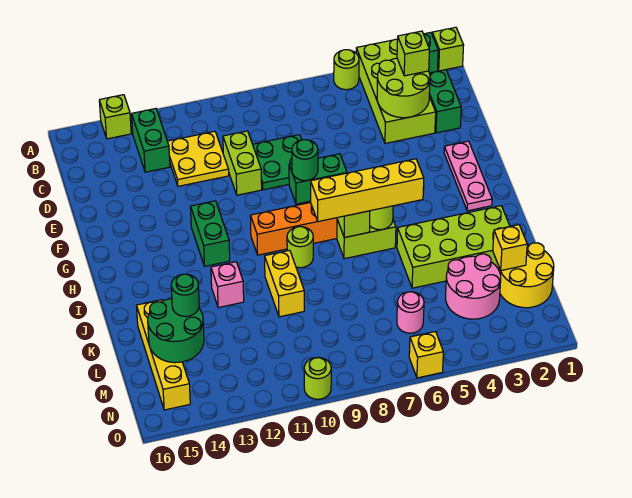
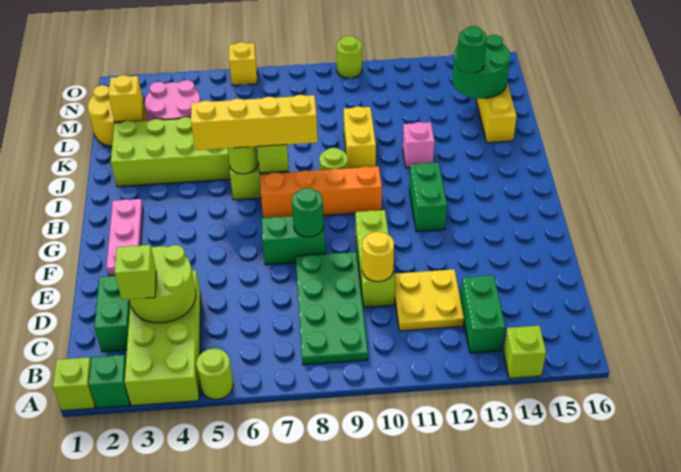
green plate D8:E9 level 1 -> green plate B8:E9 level 1
lime brick D10:E10 level 1 -> lime brick D10:F10 level 1
none -> yellow round brick D10 level 2
pink round brick M6 level 1 -> none

